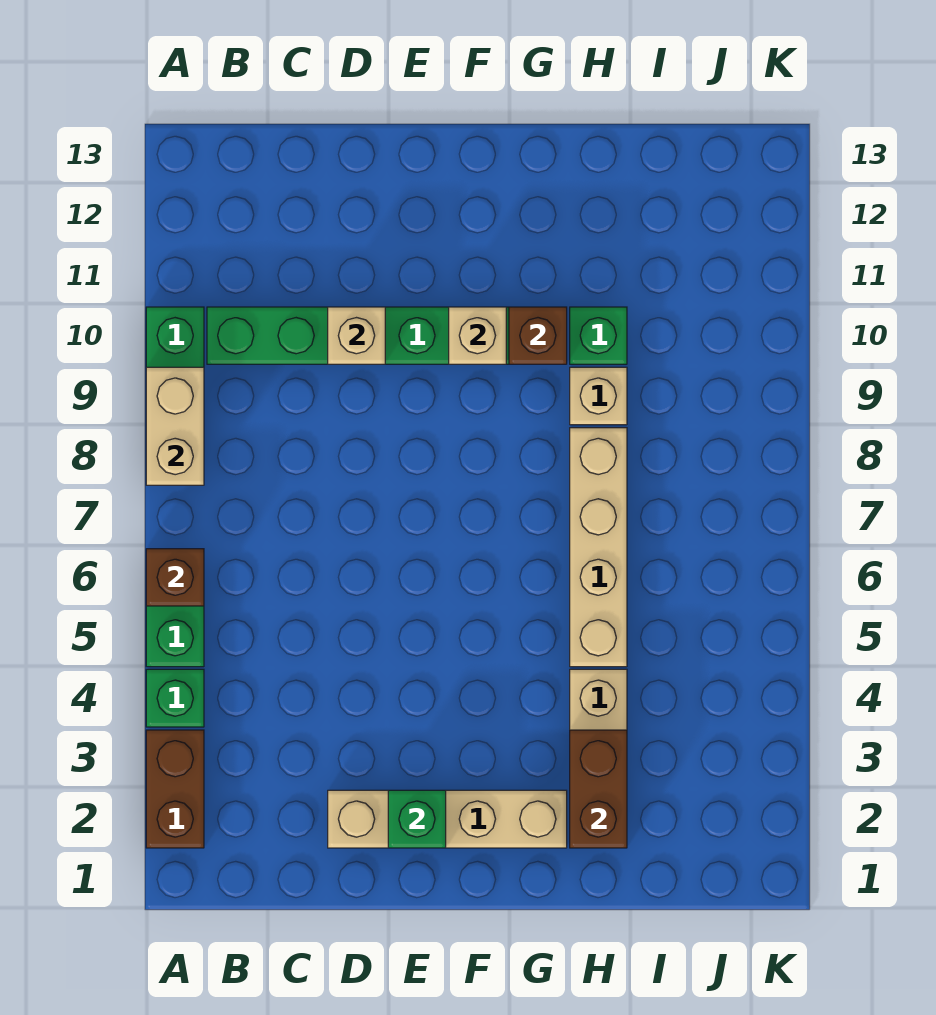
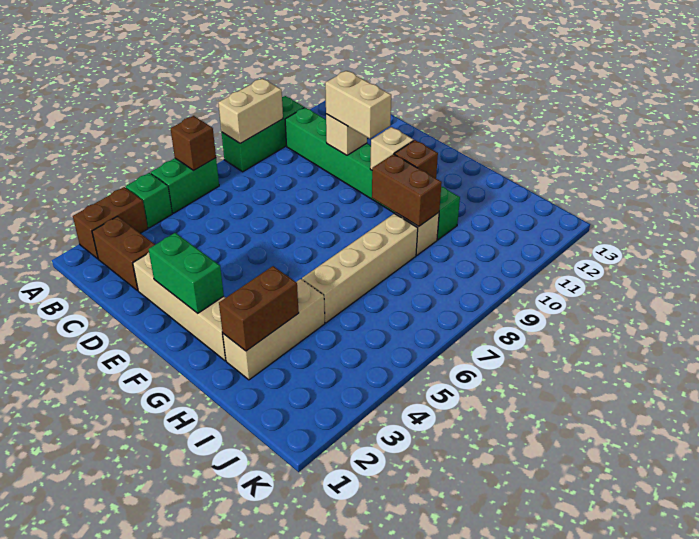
none -> brown brick B2:C2 level 1
none -> tan brick D10:E10 level 3
green brick E2 level 2 -> green brick E2:F2 level 2
none -> brown brick G9:H9 level 2

